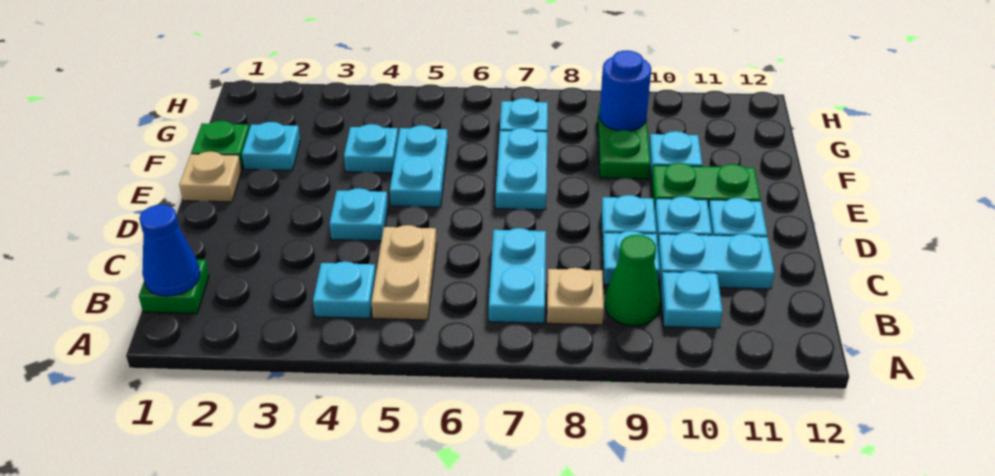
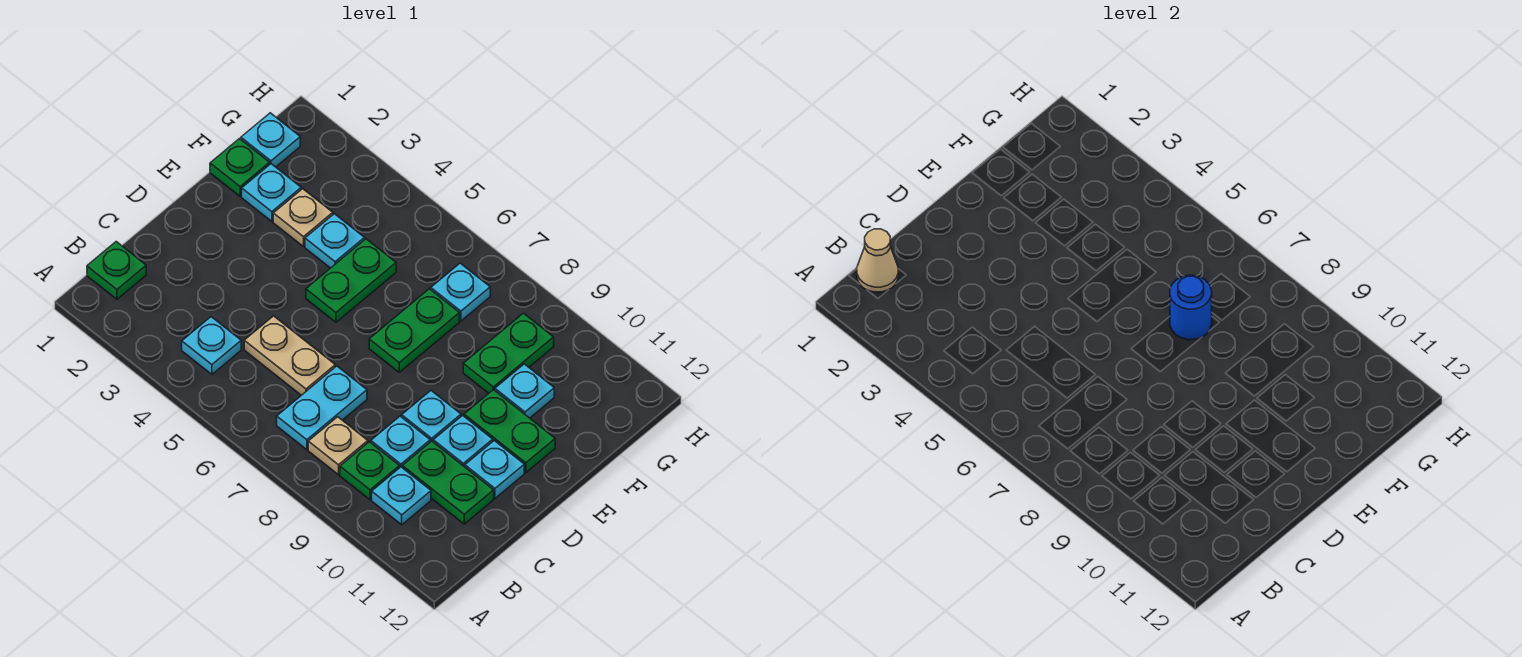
blue cone B1 level 2 -> tan cone B1 level 2
tan plate B5:C5 level 1 -> tan plate C5:C6 level 1
green cone B9 level 1 -> green plate B9 level 1
cyan plate C10:C11 level 1 -> green plate C10:C11 level 1
cyan plate D4 level 1 -> cyan plate G1 level 1
tan plate E1 level 1 -> tan plate F3 level 1
cyan plate E5:F5 level 1 -> green plate E5:F5 level 1
cyan plate E7:F7 level 1 -> green plate E7:F7 level 1
blue round brick G9 level 2 -> blue round brick F7 level 2

